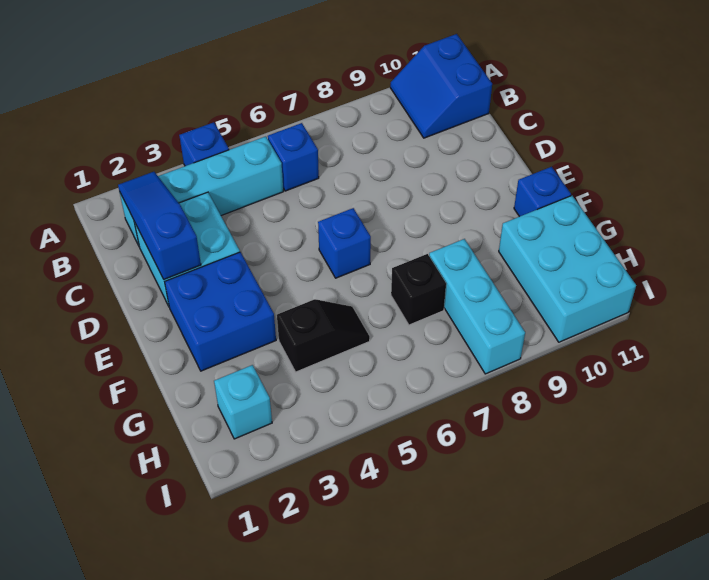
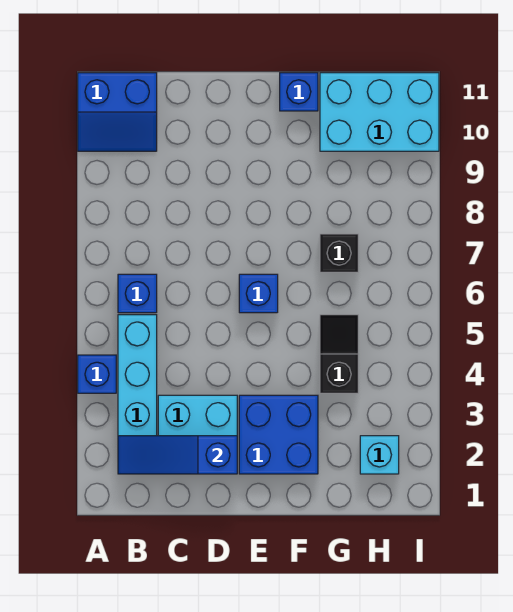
cyan brick G8:I8 level 1 -> none

